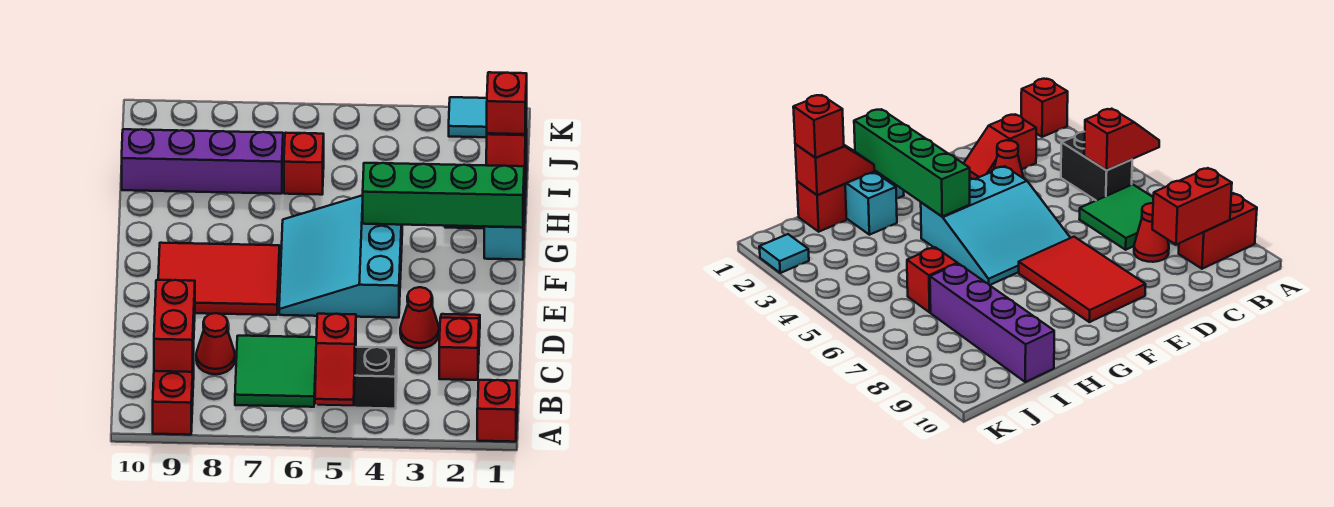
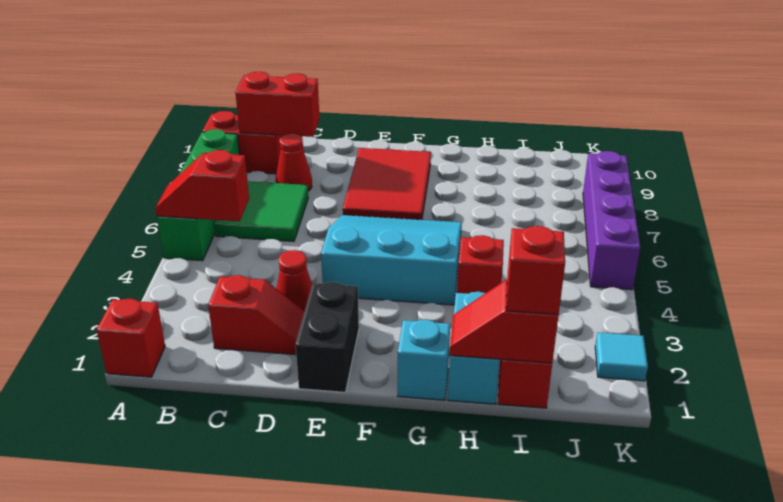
black brick B4:B5 level 1 -> black brick E1:E2 level 1
green brick G1:G4 level 2 -> green brick A5:A8 level 1
red brick I6 level 1 -> red brick H4 level 1
purple brick I7:I10 level 1 -> purple brick K5:K8 level 1

